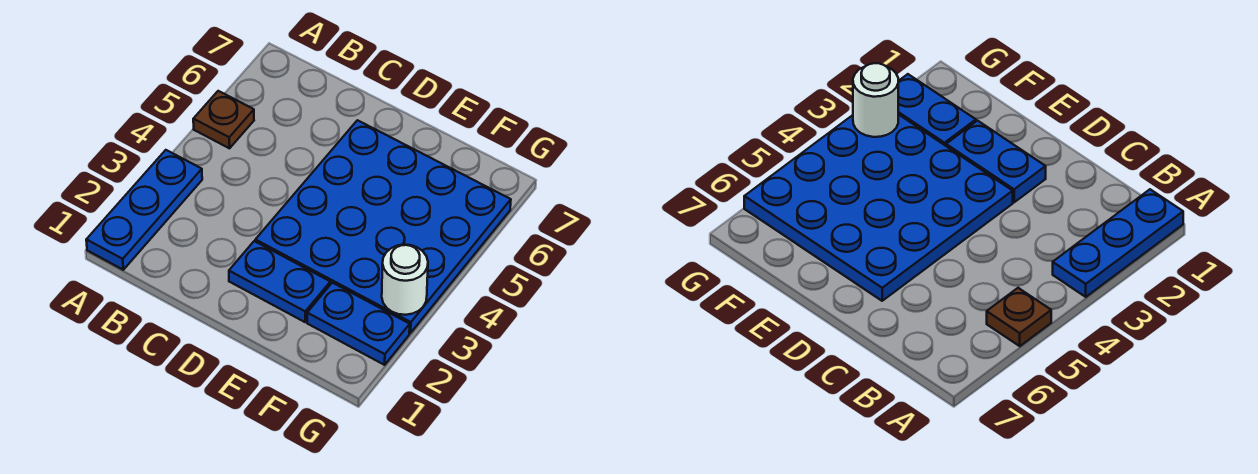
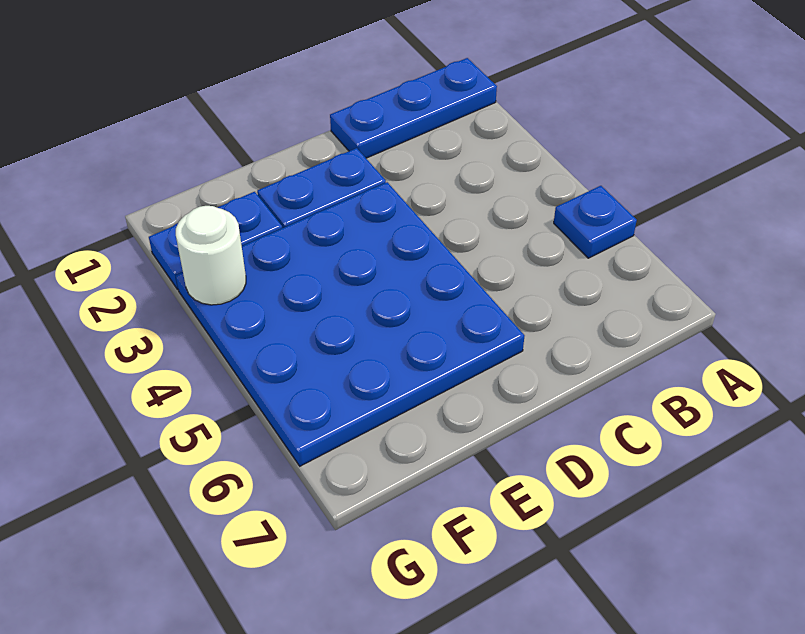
blue plate A1:A3 level 1 -> blue plate A1:C1 level 1
brown plate A5 level 1 -> blue plate A5 level 1

